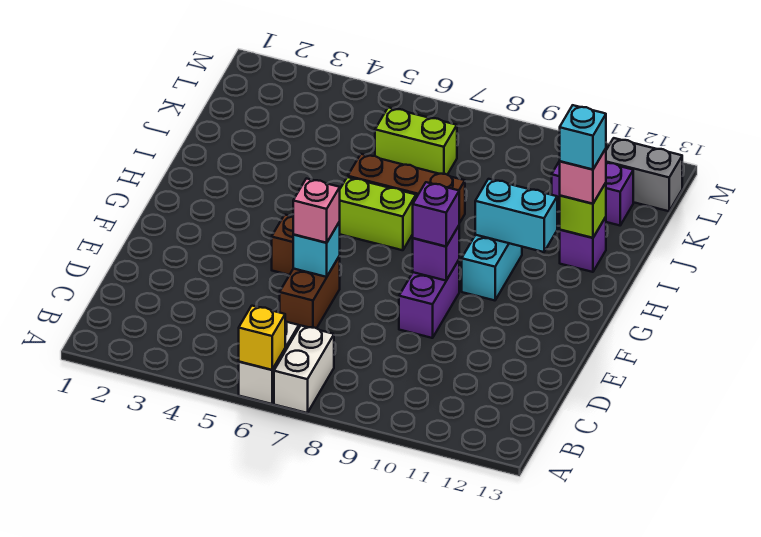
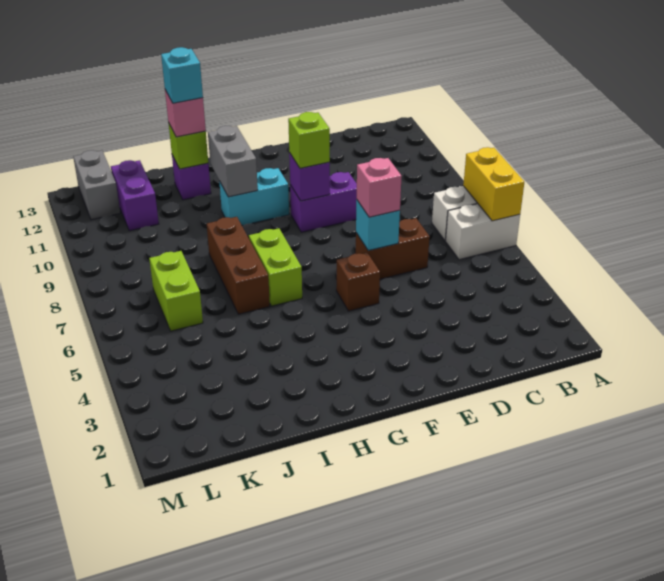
yellow brick A6 level 2 -> yellow brick A6:A7 level 2
purple brick F9 level 3 -> lime brick F9 level 3
cyan brick H10:H11 level 2 -> grey brick H10:H11 level 2

